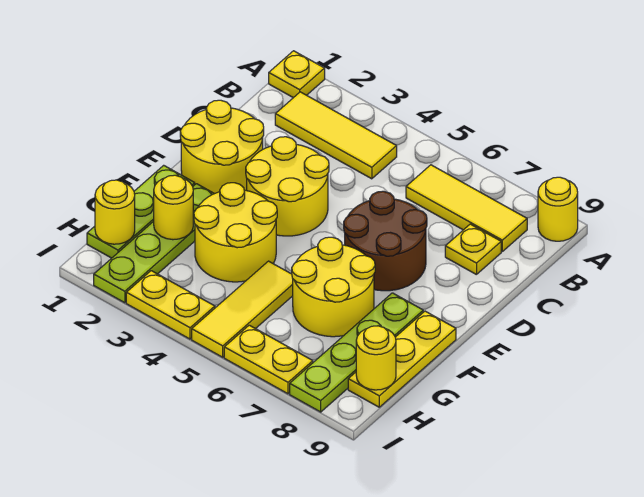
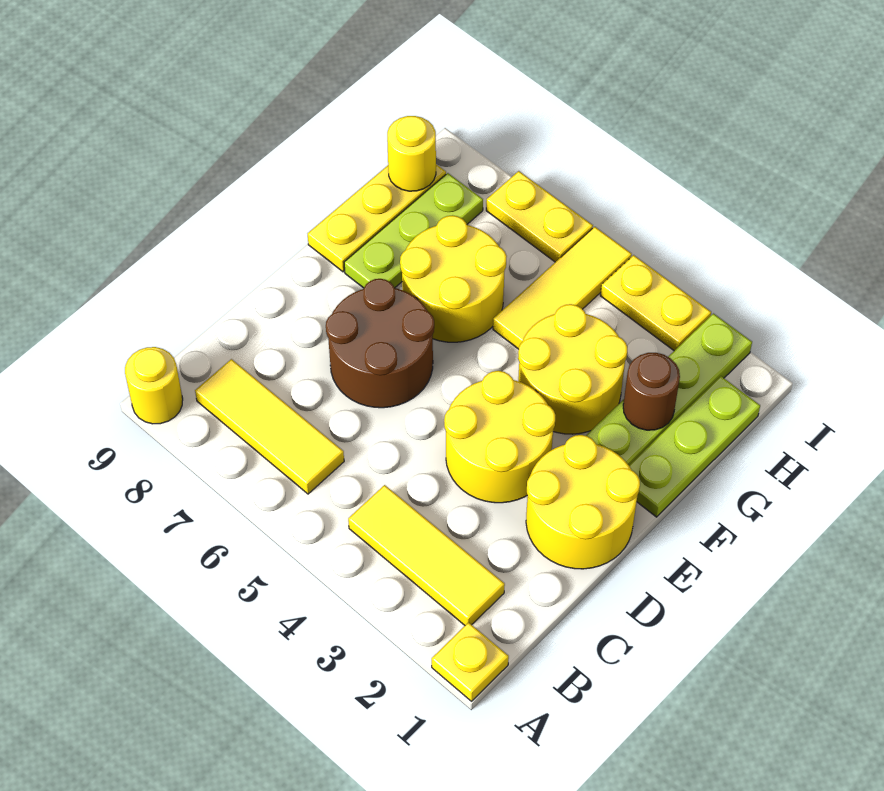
yellow plate C8 level 1 -> none
lime plate F8:I8 level 1 -> lime plate F8:H8 level 1
yellow round brick G2 level 2 -> brown round brick G2 level 2
yellow round brick H1 level 2 -> none

